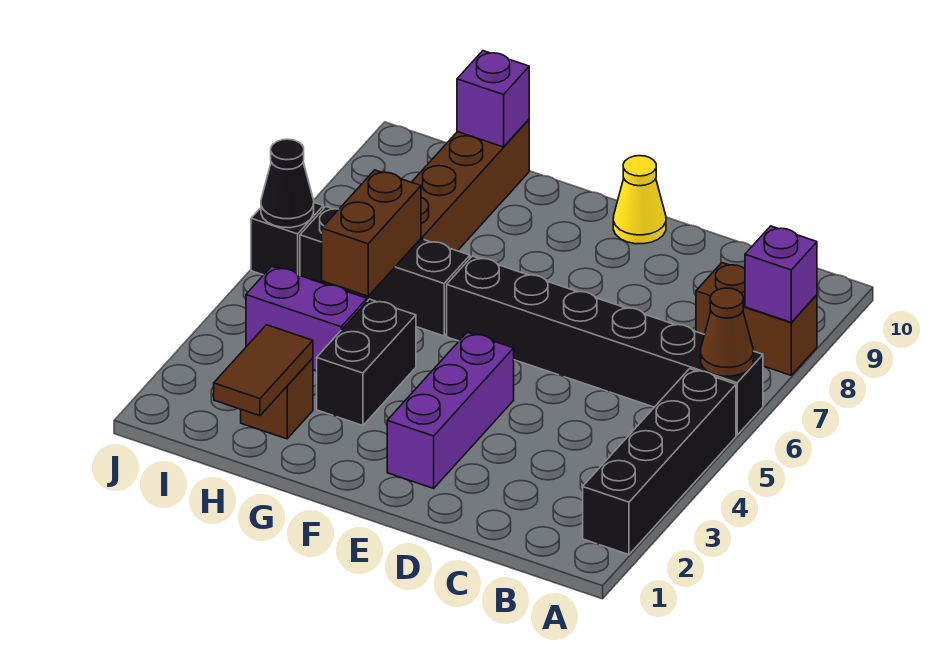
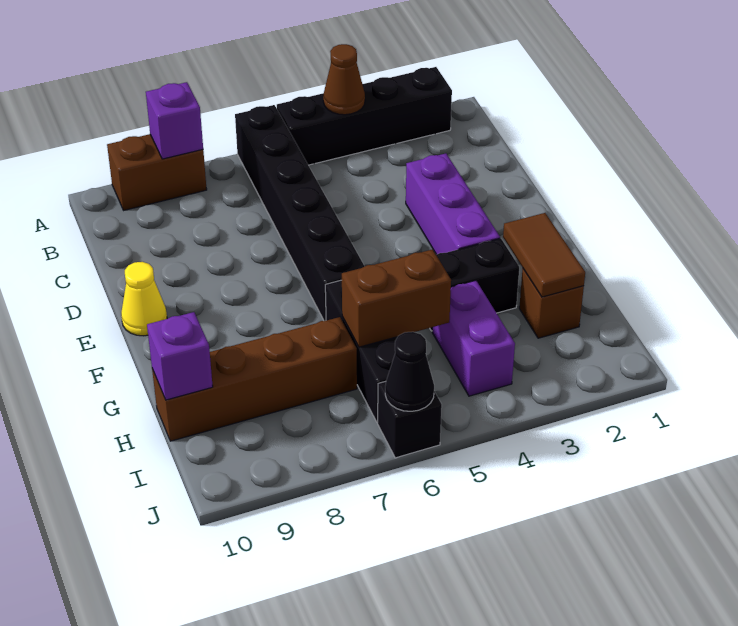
brown cone A6 level 2 -> brown cone A4 level 2
brown brick A8:B8 level 1 -> brown brick A8:A9 level 1
purple brick E2:E4 level 1 -> purple brick D3:F3 level 1
brown tile H1:H2 level 2 -> brown tile G2:H2 level 2

